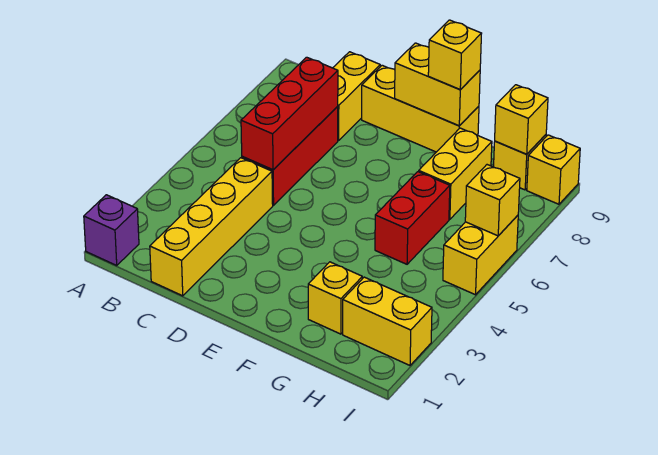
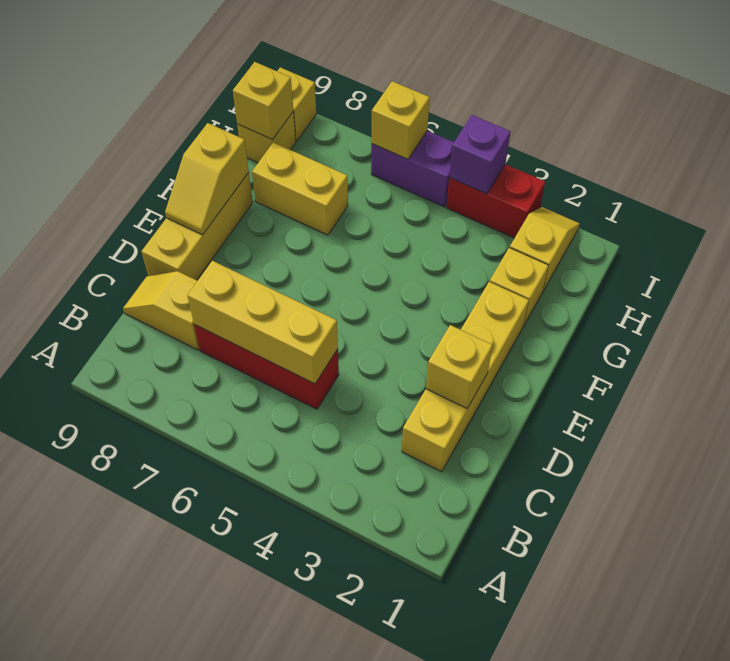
purple brick A1 level 1 -> purple brick I4 level 2
yellow brick C1:C4 level 1 -> yellow brick C2:F2 level 1
red brick C5:C7 level 2 -> yellow brick C5:C7 level 2
yellow brick C8:C9 level 1 -> yellow slope C8:C9 level 1 top 8
yellow brick E9:F9 level 2 -> yellow slope E9:F9 level 2 top F
yellow brick F9 level 3 -> yellow brick D2 level 2
red brick G5:G6 level 1 -> red brick I3:I4 level 1
yellow brick H2:I2 level 1 -> yellow slope H2:I2 level 1 top H
yellow brick I5:I6 level 1 -> purple brick I5:I6 level 1

